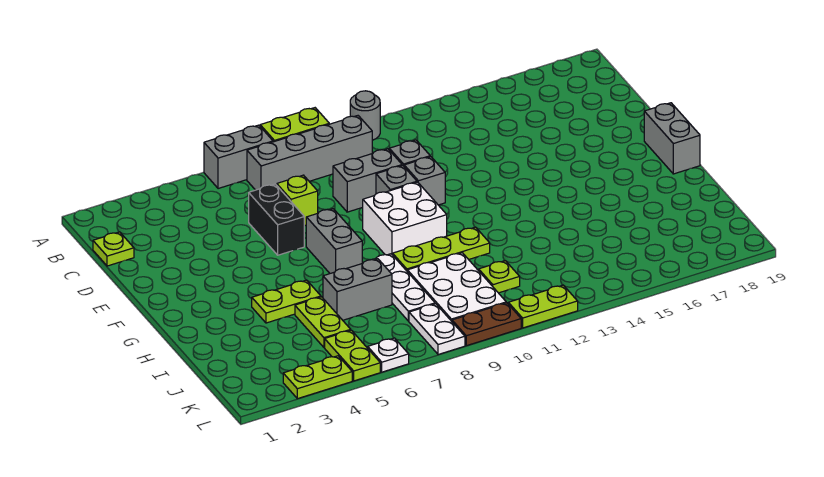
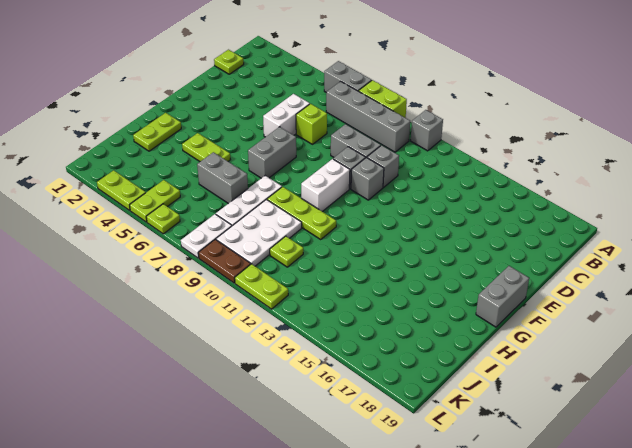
grey round brick A11 level 1 -> grey brick A11 level 1
black brick D6:E6 level 1 -> white brick D6:E6 level 1
white brick F9:G10 level 1 -> white brick F10:G10 level 1
lime plate I5:J5 level 1 -> lime plate H2:I2 level 1
white plate L6 level 1 -> lime plate L6 level 1

